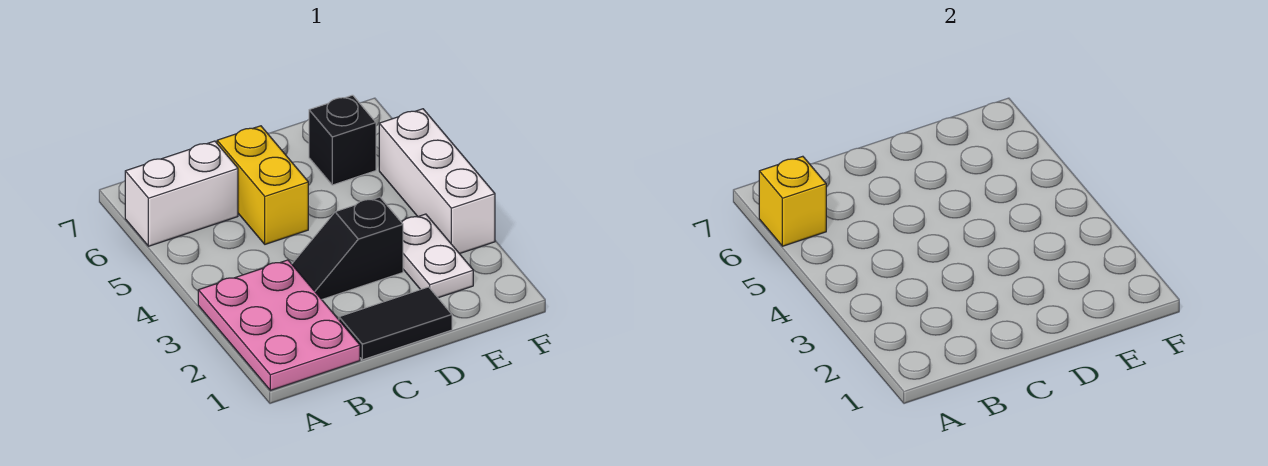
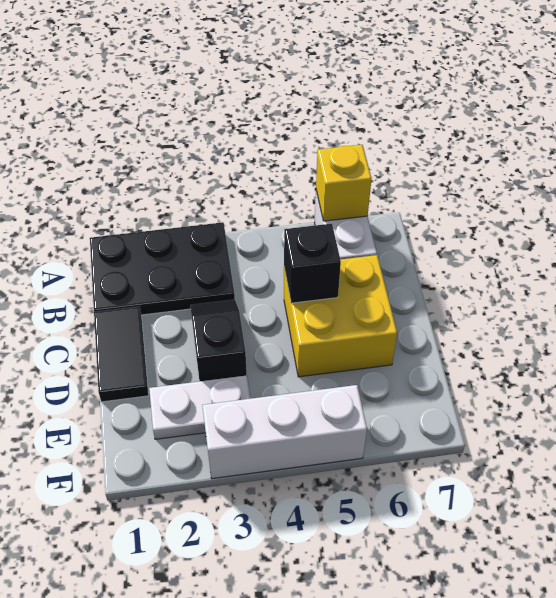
pink plate A1:B3 level 1 -> black plate A1:B3 level 1
yellow brick C5:C6 level 1 -> yellow brick C5:D6 level 1
black brick E6 level 1 -> black brick C5 level 2

